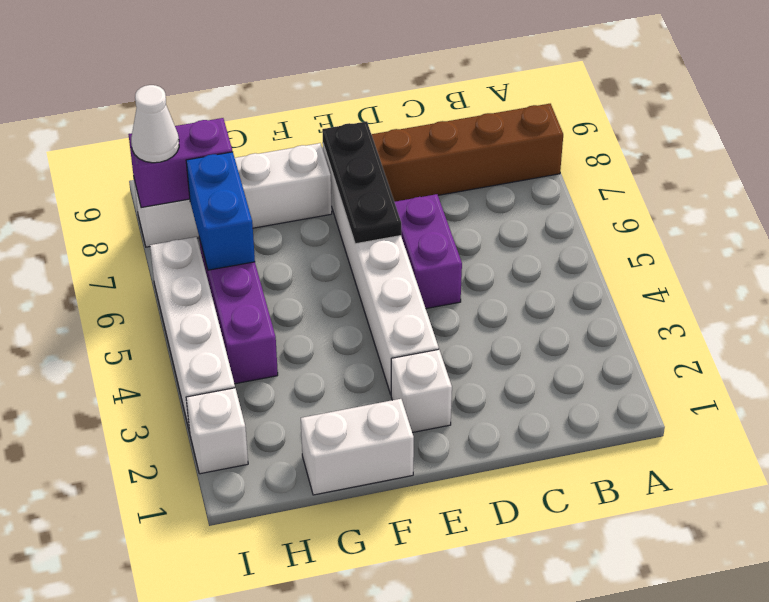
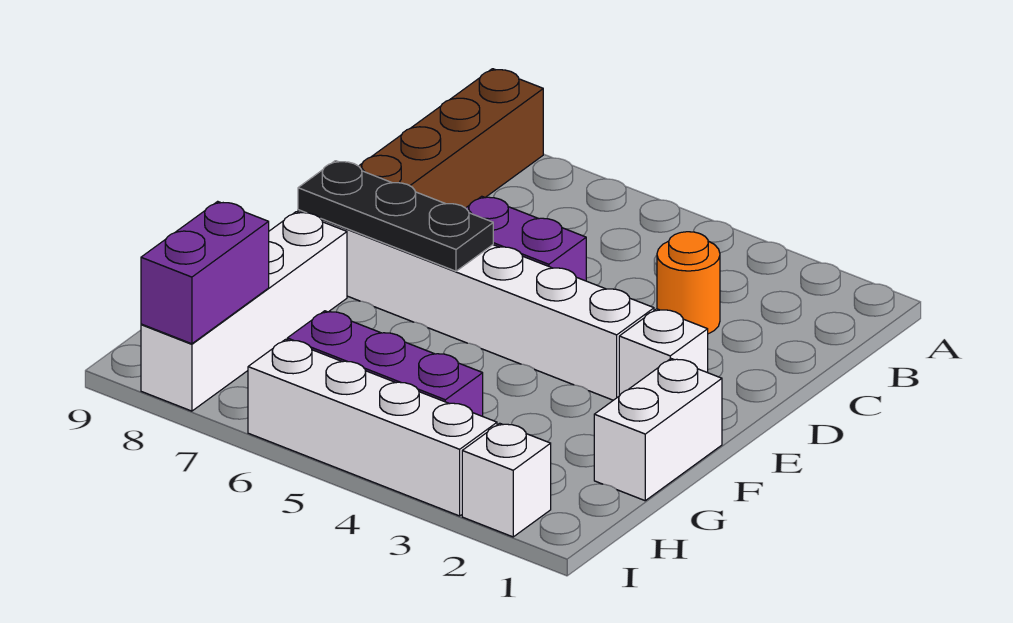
none -> orange round brick C3 level 1
blue brick H6:H7 level 2 -> none
white cone I8 level 3 -> none

